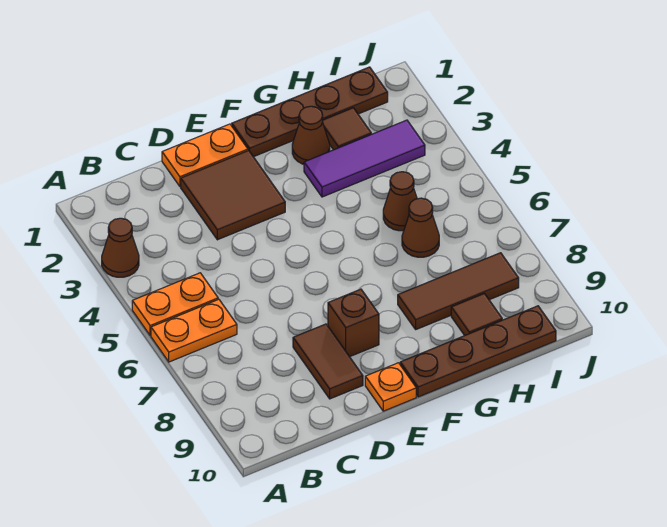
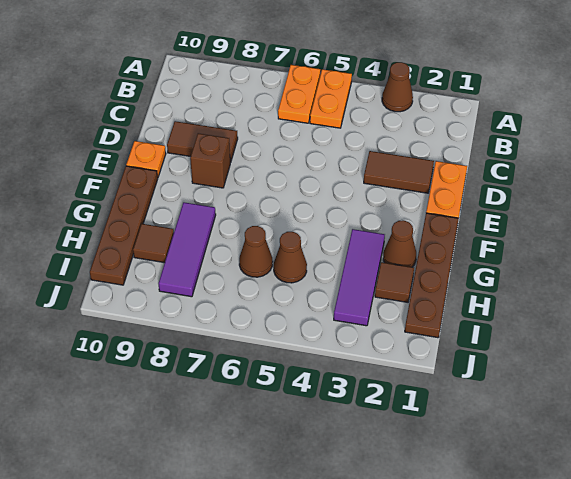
brown tile D2:E3 level 1 -> brown tile D2:D3 level 1
brown tile G8:I8 level 1 -> purple tile G8:I8 level 1

